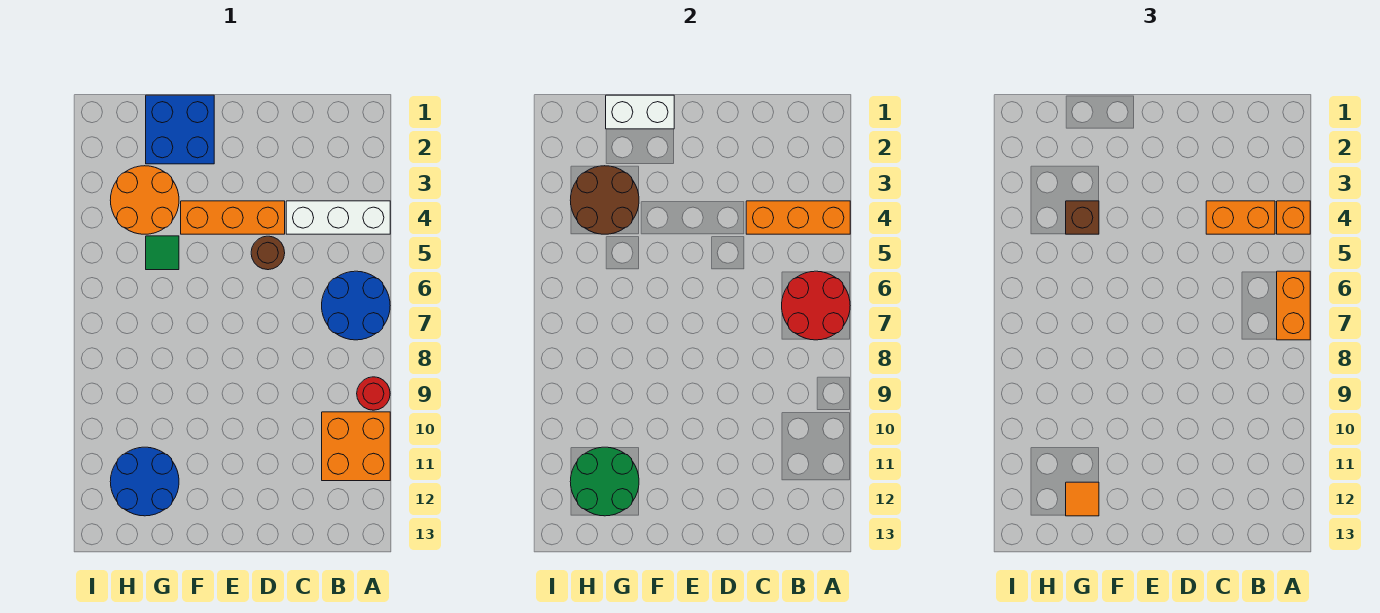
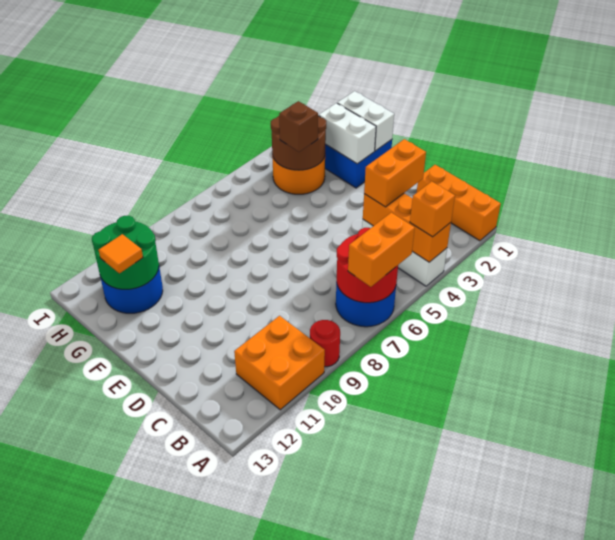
orange brick B4:C4 level 3 -> orange brick C3:C4 level 3
orange brick D4:F4 level 1 -> orange brick A1:C1 level 1
brown round brick D5 level 1 -> none
none -> white brick F2:G2 level 2
green tile G5 level 1 -> none

